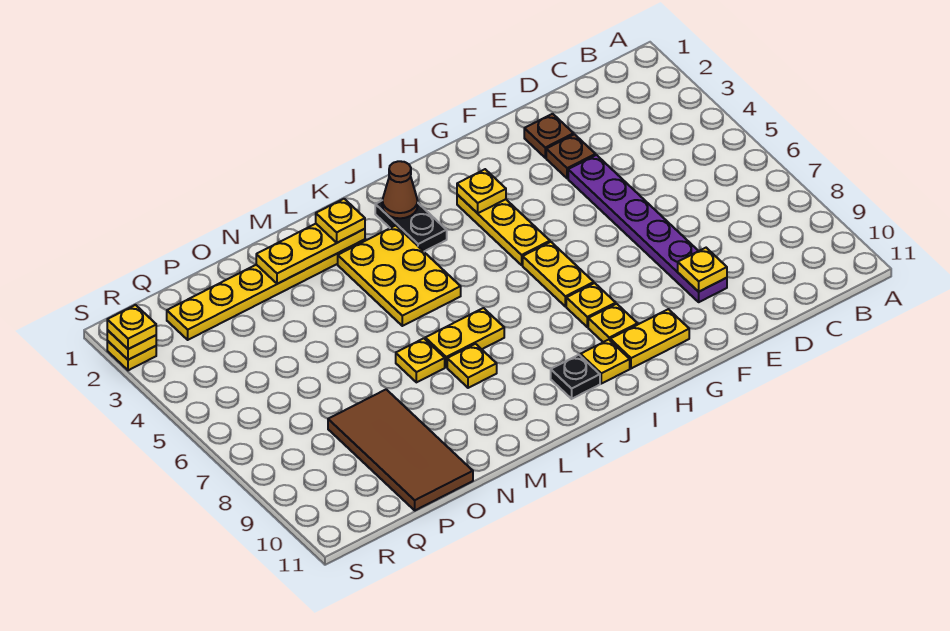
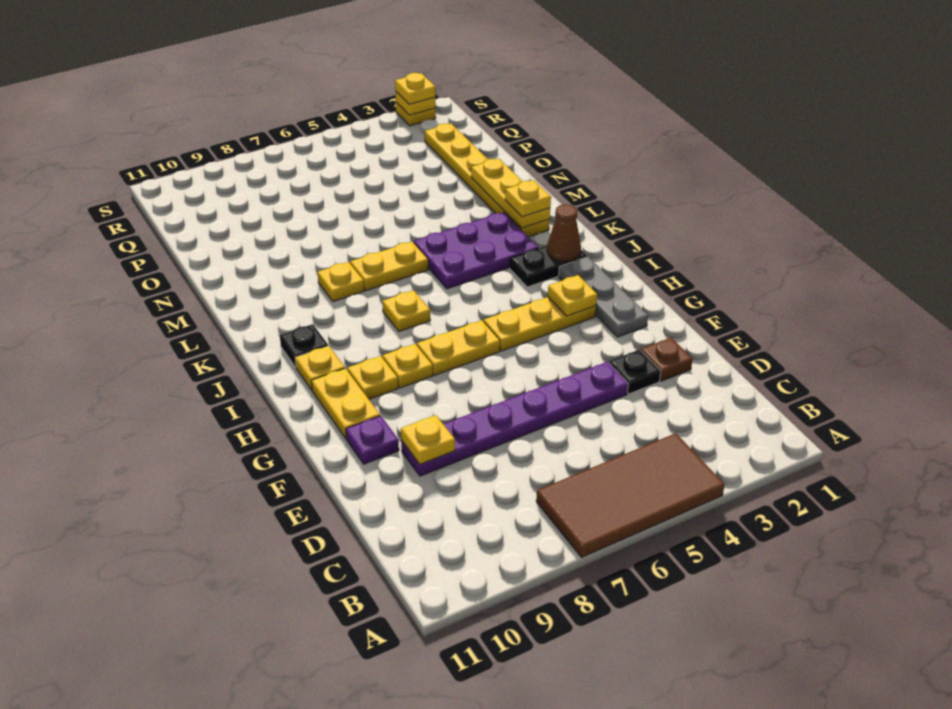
brown plate E3 level 1 -> black plate E3 level 1
none -> purple plate F10 level 1
none -> grey plate G2:I2 level 1
yellow plate K3:L5 level 1 -> purple plate K3:L5 level 1
yellow plate K7:L7 level 1 -> yellow plate L6:L7 level 1
yellow plate M7 level 1 -> yellow plate J7 level 1
brown tile O8:P11 level 1 -> brown tile A4:B7 level 1

